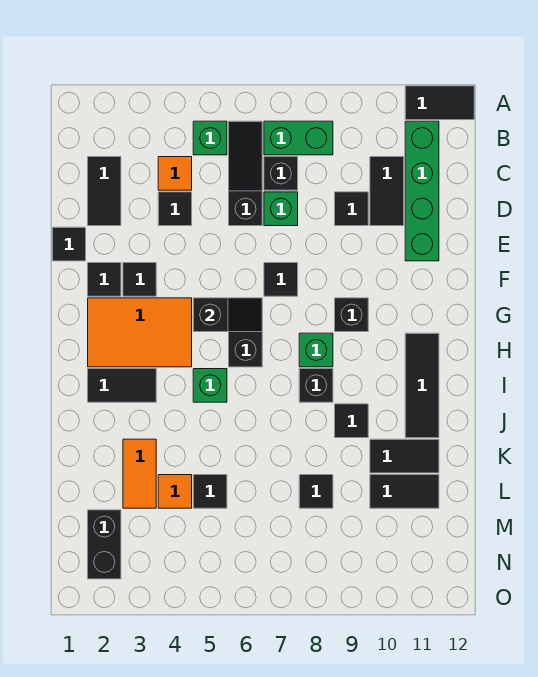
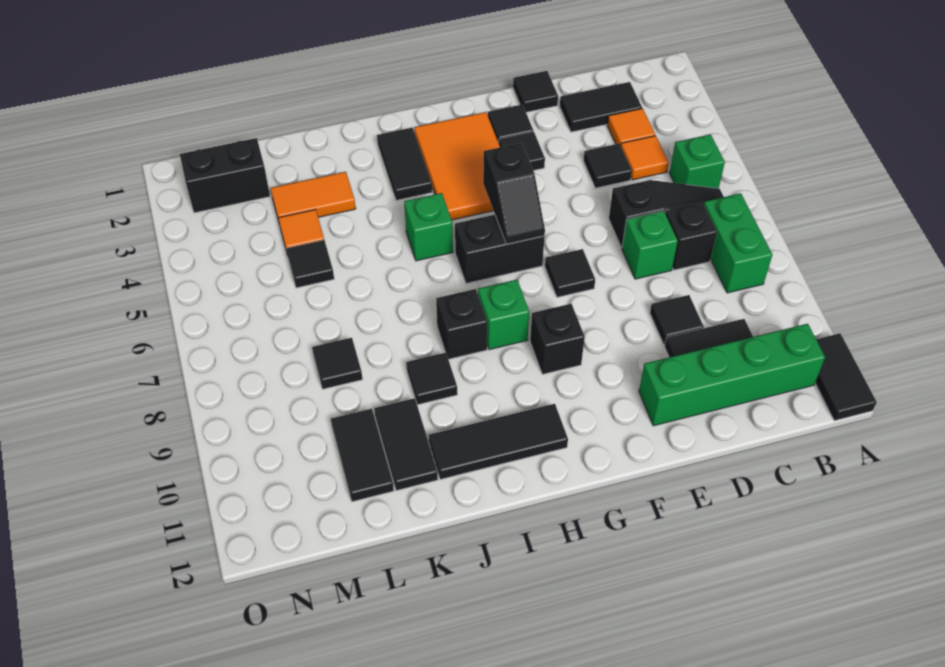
none -> orange tile C3 level 1

